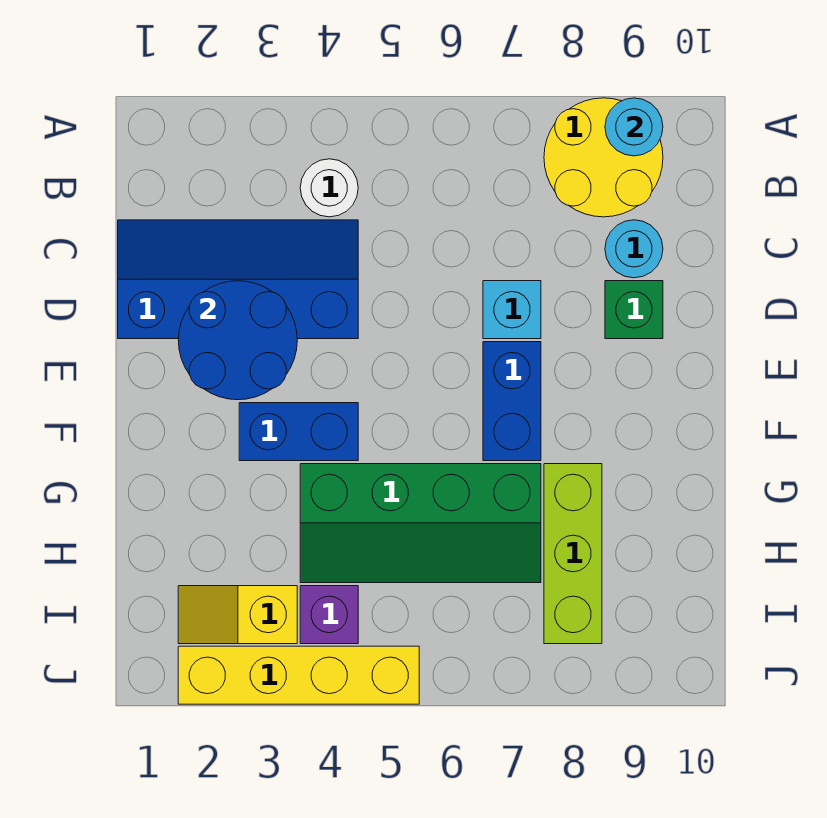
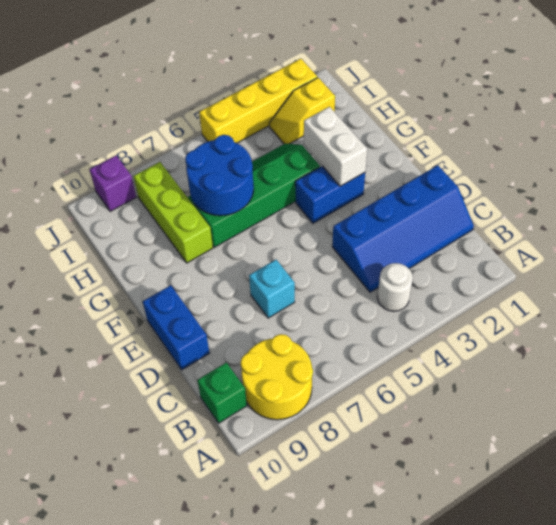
cyan round brick A9 level 2 -> none
cyan round brick C9 level 1 -> none
blue round brick D2:E3 level 2 -> blue round brick G6:H7 level 2
green brick D9 level 1 -> green brick B10 level 1
blue brick E7:F7 level 1 -> blue brick D10:E10 level 1
none -> white brick F3:G3 level 2
yellow slope I2:I3 level 1 top 3 -> yellow slope I2:I3 level 1 top 2
purple brick I4 level 1 -> purple brick J9 level 1

